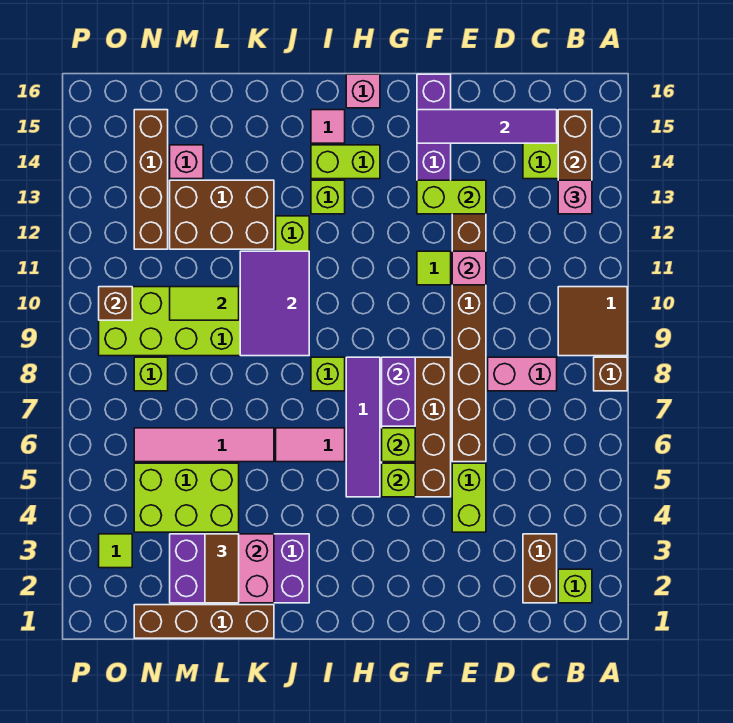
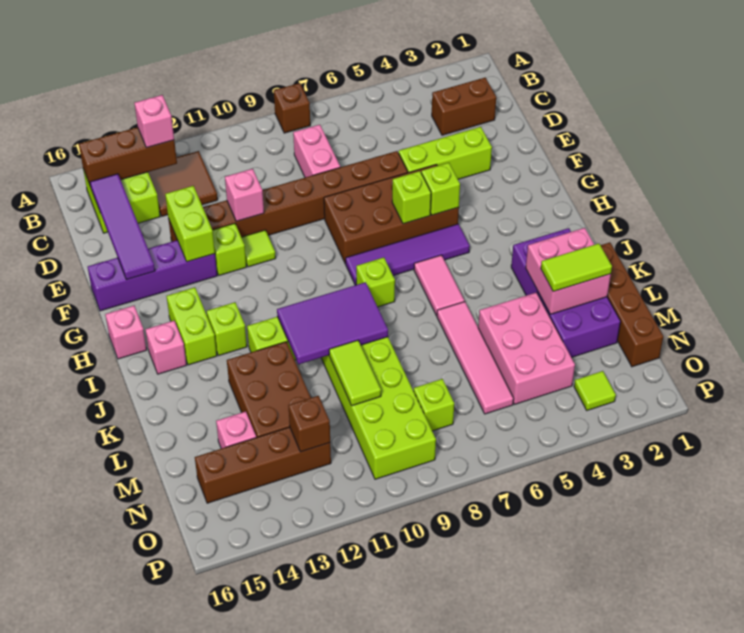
brown tile A9:B10 level 1 -> brown tile B12:C13 level 1
lime brick B2 level 1 -> lime brick F12 level 1
lime brick E4:E5 level 1 -> lime brick E3:E5 level 1
purple brick G7:G8 level 2 -> none
pink tile I15 level 1 -> pink brick I15 level 1
brown tile L2:L3 level 3 -> lime tile L2:L3 level 3
lime brick L4:N5 level 1 -> pink brick L4:N5 level 1
brown brick O10 level 2 -> brown brick N12 level 2

